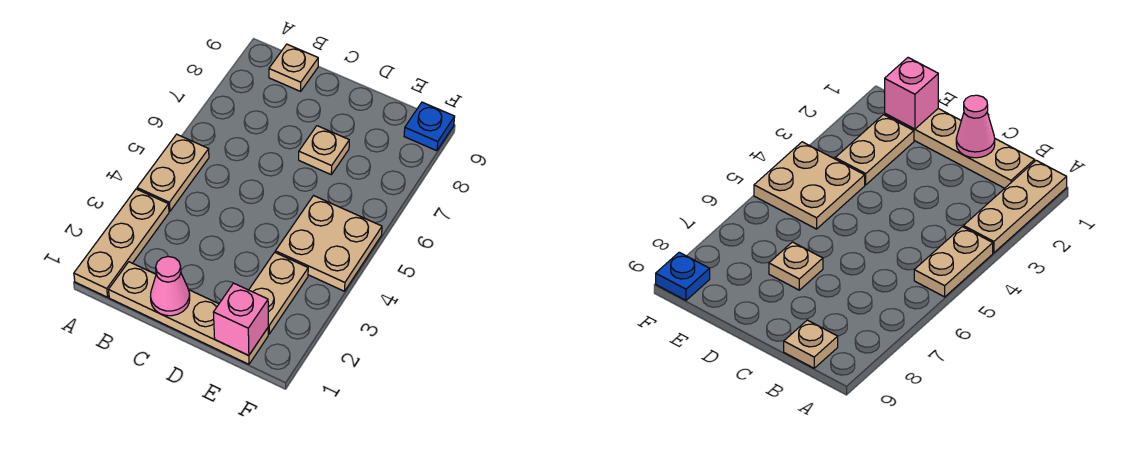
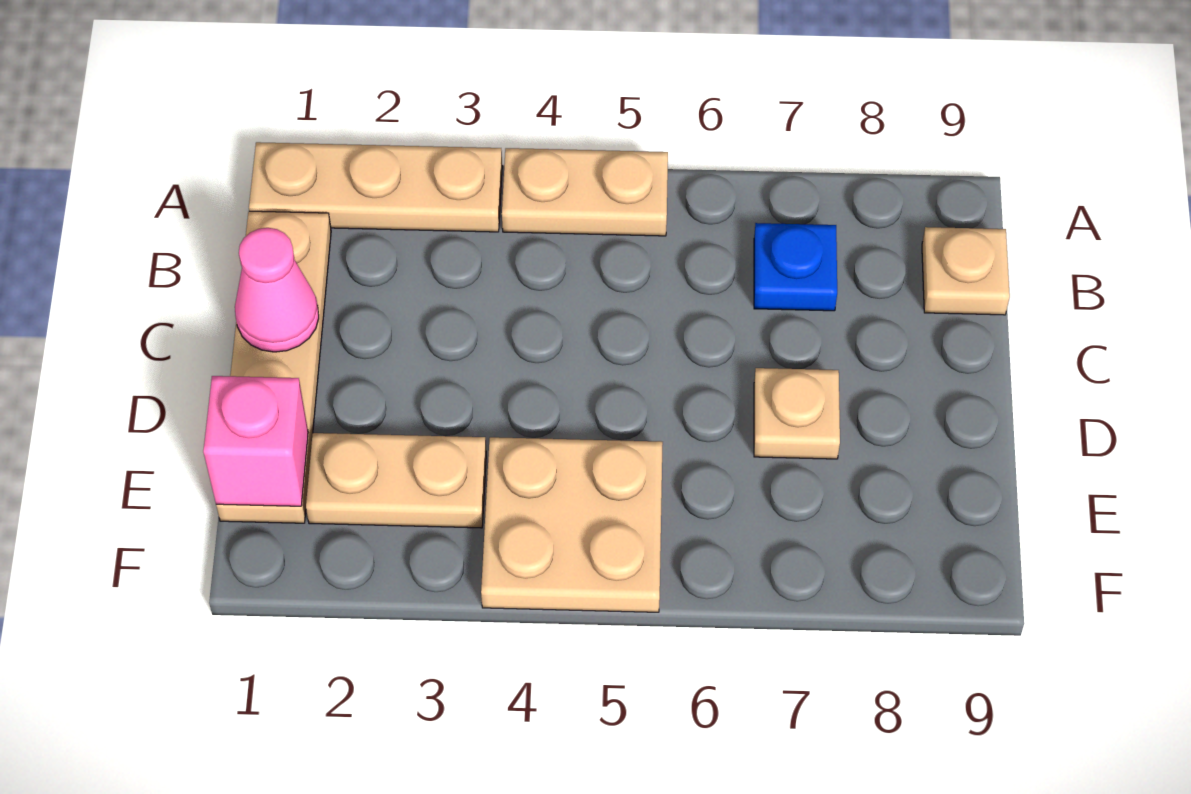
blue plate F9 level 1 -> blue plate B7 level 1

